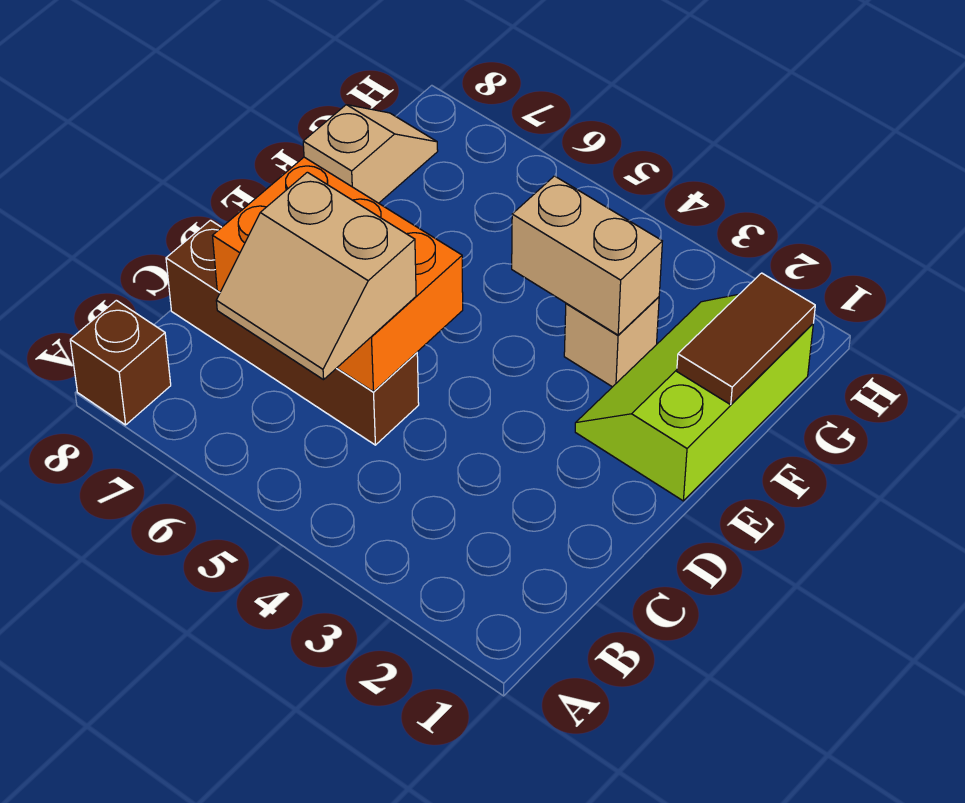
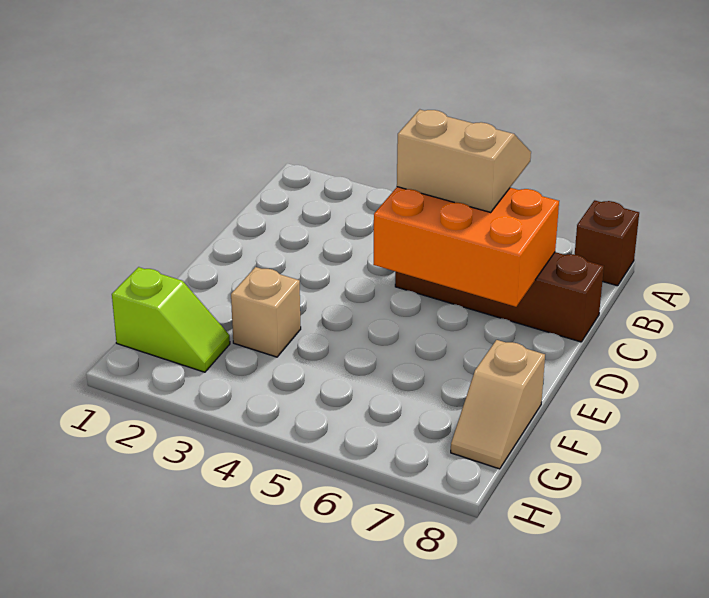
lime slope E1:G2 level 1 top 1 -> lime slope G1:G2 level 1 top 1
brown tile F1:G1 level 2 -> none
tan brick F3:F4 level 2 -> none

